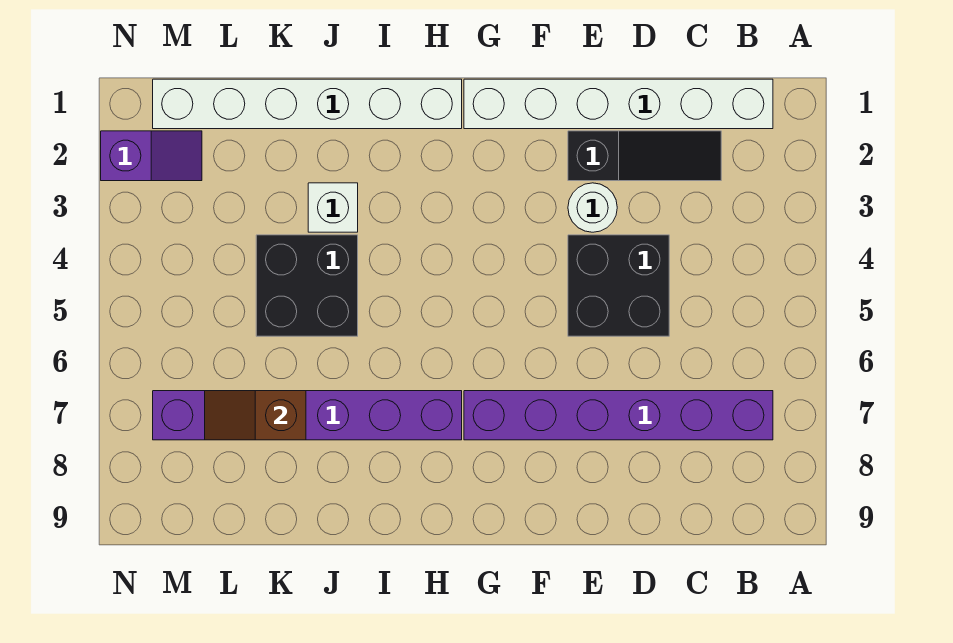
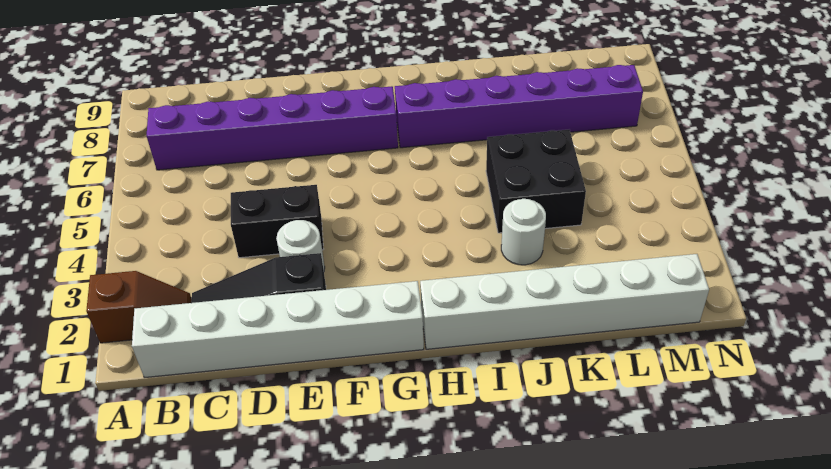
black brick D4:E5 level 1 -> black brick D4:E4 level 1
white brick J3 level 1 -> white round brick J3 level 1
brown slope K7:L7 level 2 top K -> brown slope A2:B2 level 1 top A
purple slope M2:N2 level 1 top N -> none

